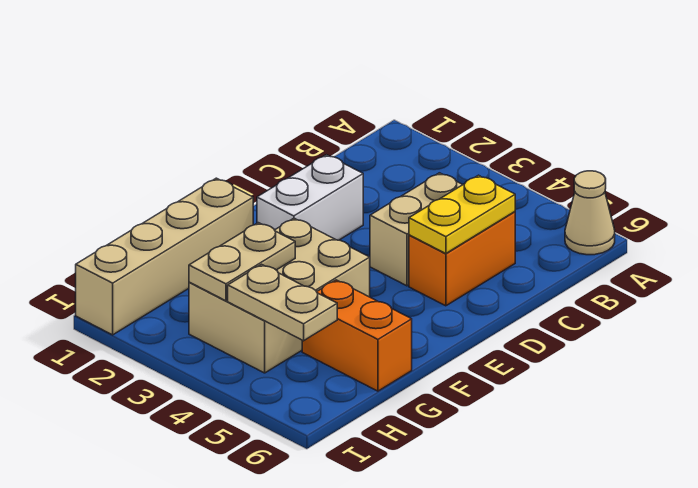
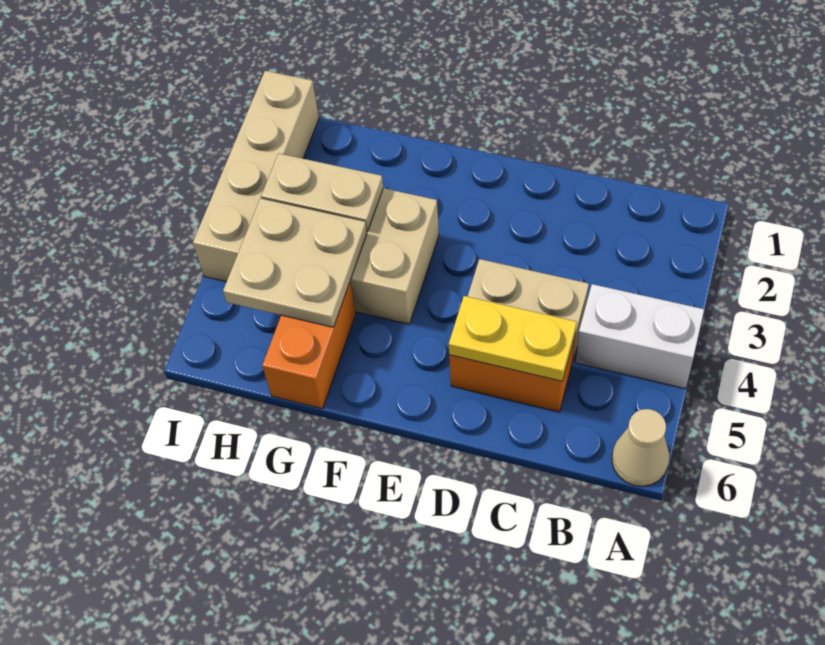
white brick D2:E2 level 1 -> white brick A4:B4 level 1
tan brick F1:I1 level 1 -> tan brick I1:I4 level 1
tan plate H4:H5 level 2 -> tan plate G4:H5 level 2

